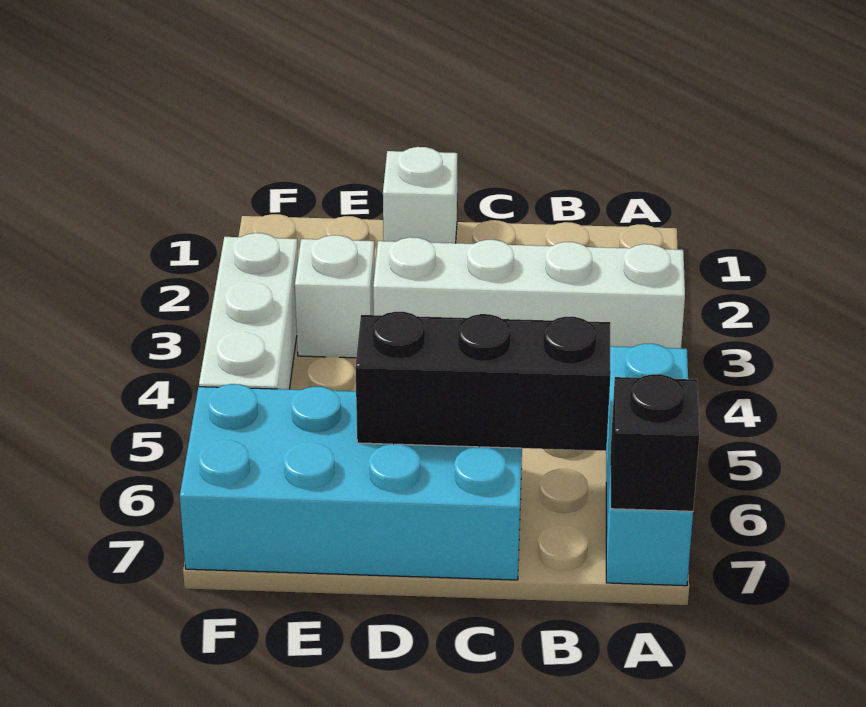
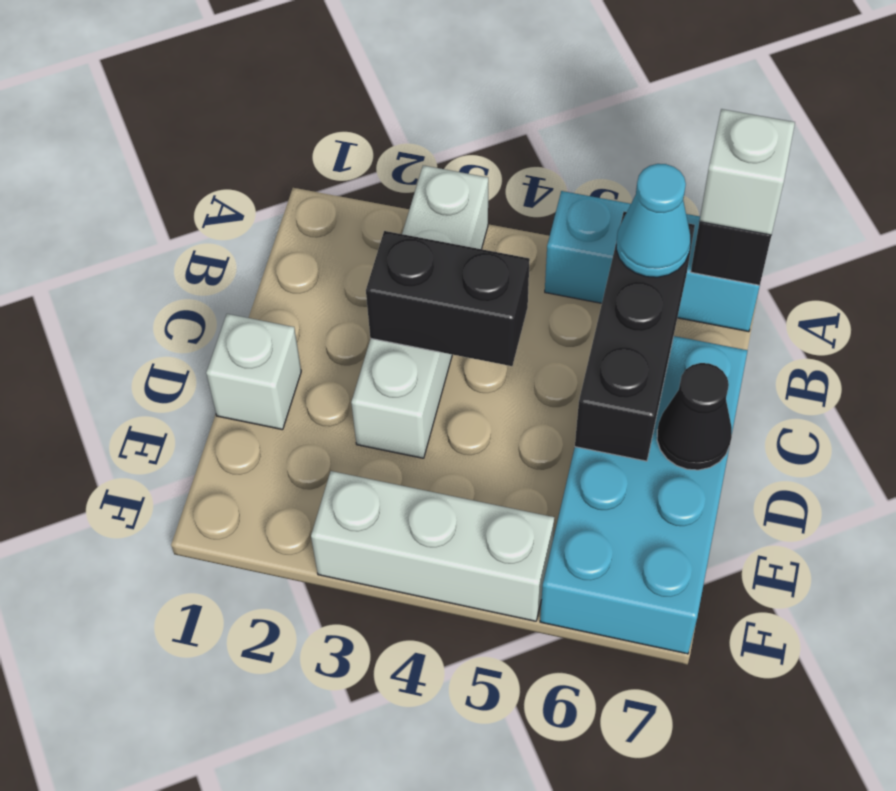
none -> cyan cone B6 level 3
none -> black brick C3:C4 level 2
none -> black cone D7 level 2
white brick E3 level 1 -> white brick A7 level 3

